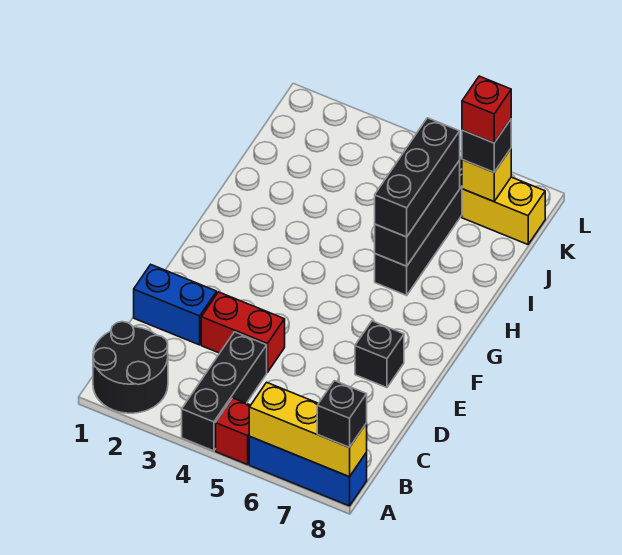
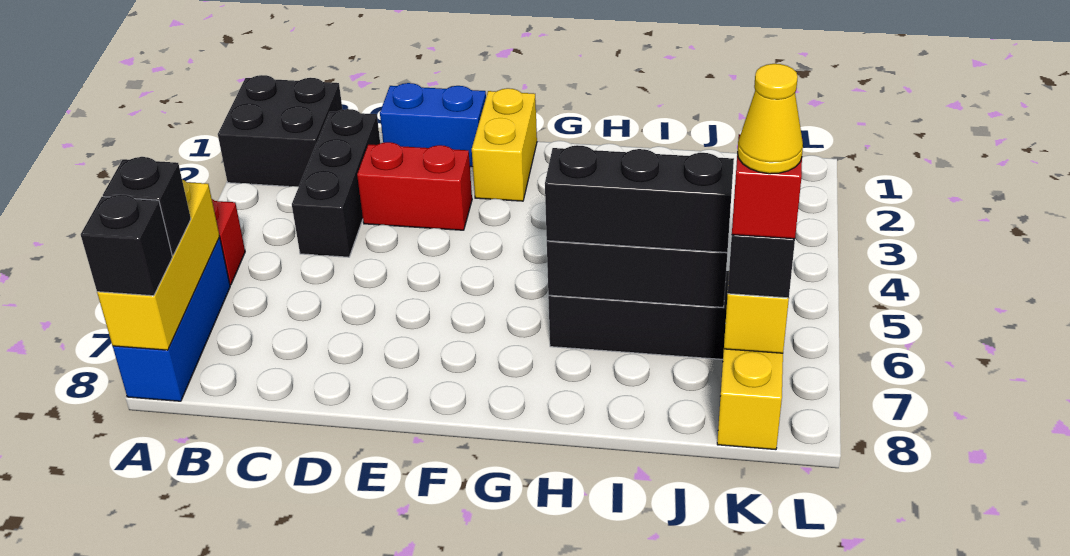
black round brick A1:B2 level 1 -> black brick A1:B2 level 1
black brick A4:C4 level 1 -> black brick C2:C4 level 1
blue brick D1:D2 level 1 -> blue brick D1:E1 level 1
red brick D3:D4 level 1 -> red brick D3:E3 level 1
black brick E7 level 1 -> black brick A7 level 3
none -> yellow brick F1:F2 level 1
none -> yellow cone K7 level 5

